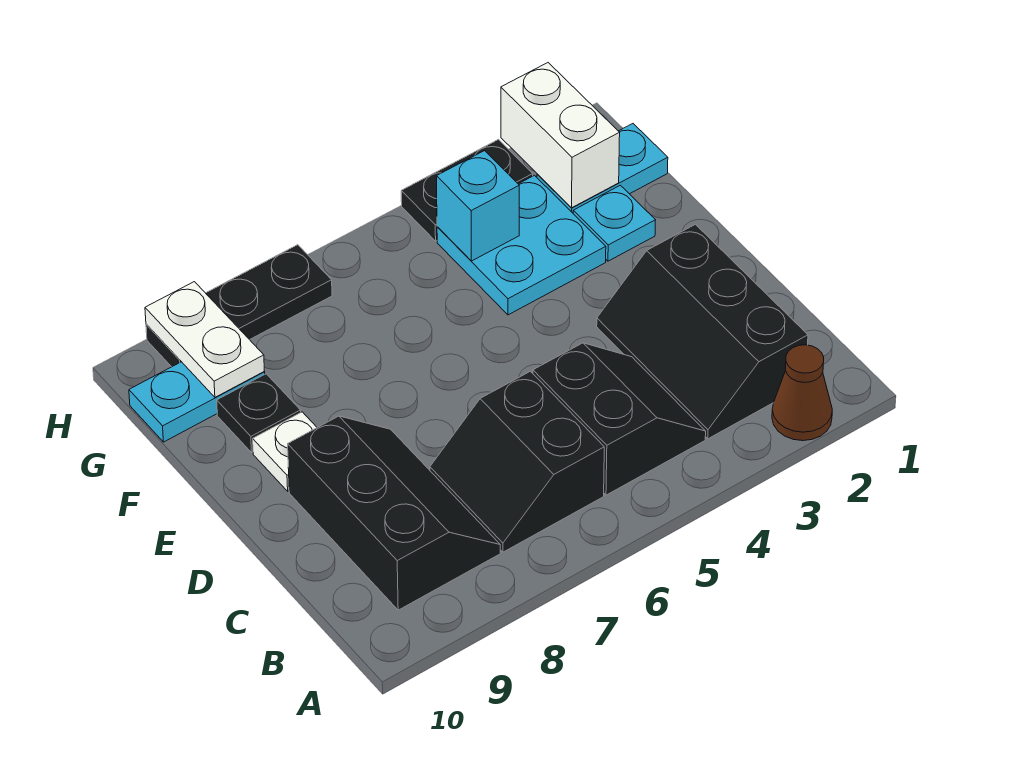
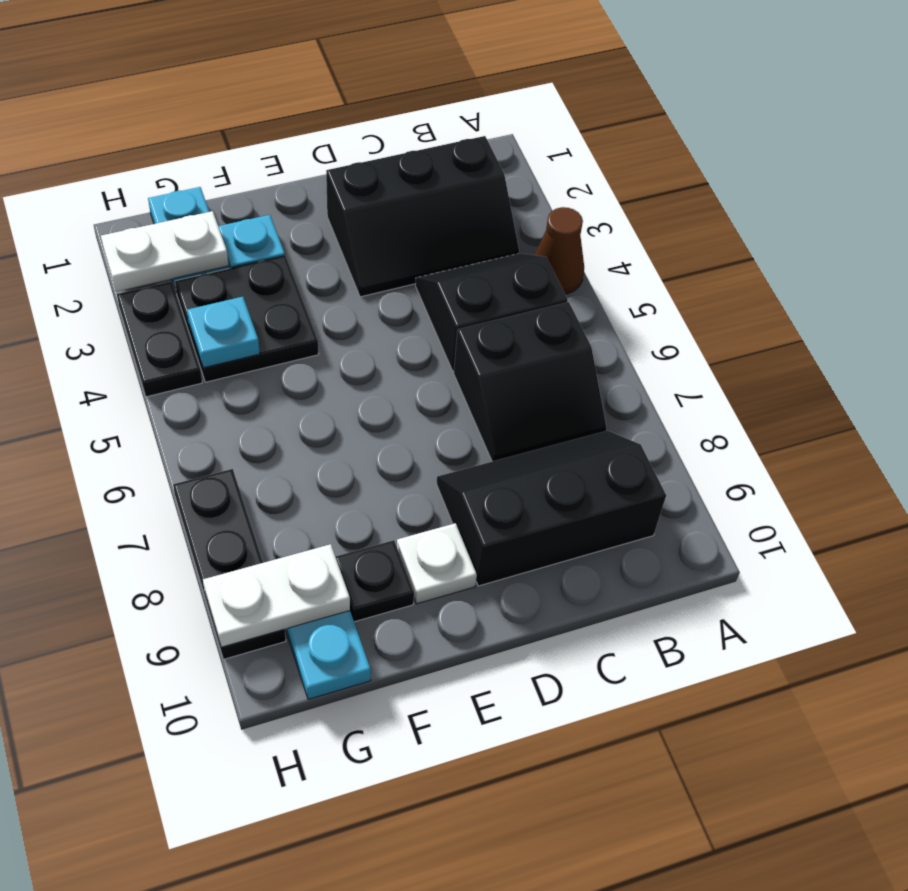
brown cone A2 level 1 -> brown cone A4 level 1
cyan plate F3:G4 level 1 -> black plate F3:G4 level 1
white brick G2:H2 level 2 -> white plate G2:H2 level 2
cyan brick G4 level 2 -> cyan plate G4 level 2

